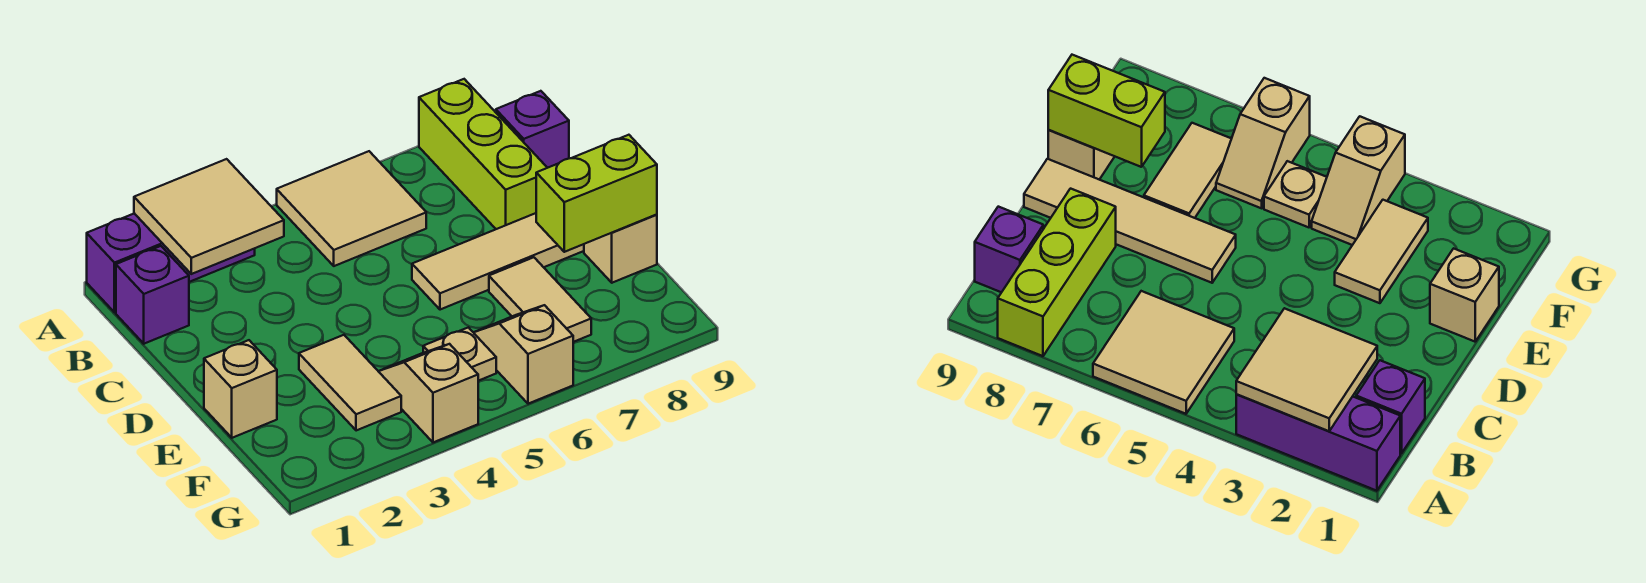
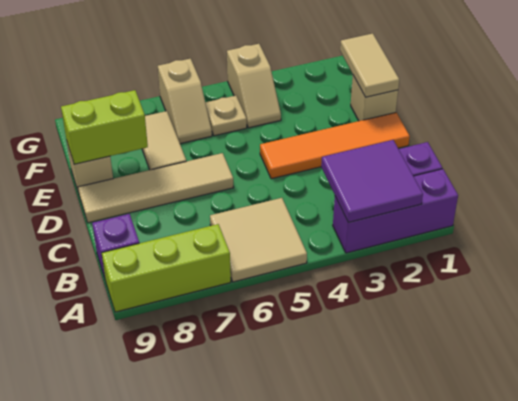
tan tile A2:B3 level 2 -> purple tile A2:B3 level 2
lime brick A8:C8 level 1 -> lime brick A7:A9 level 1
none -> orange tile D1:D4 level 1
tan tile E3:F3 level 1 -> tan tile E1:F1 level 2

